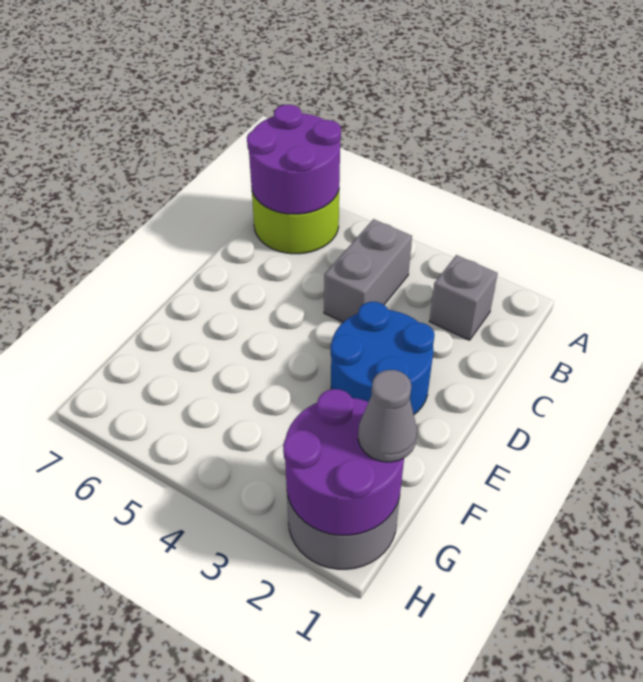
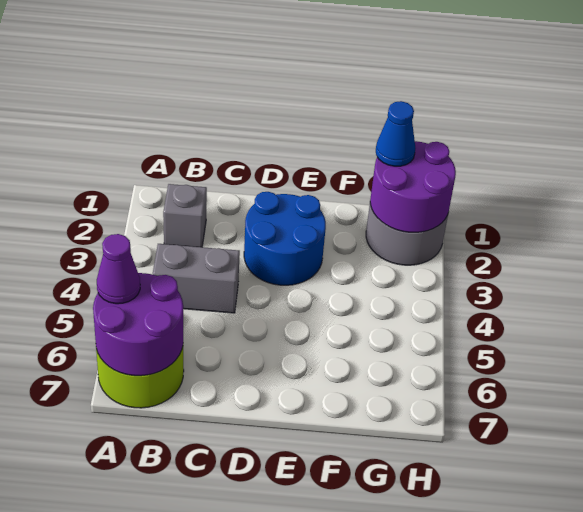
none -> purple cone A6 level 3
grey cone G1 level 3 -> blue cone G1 level 3

